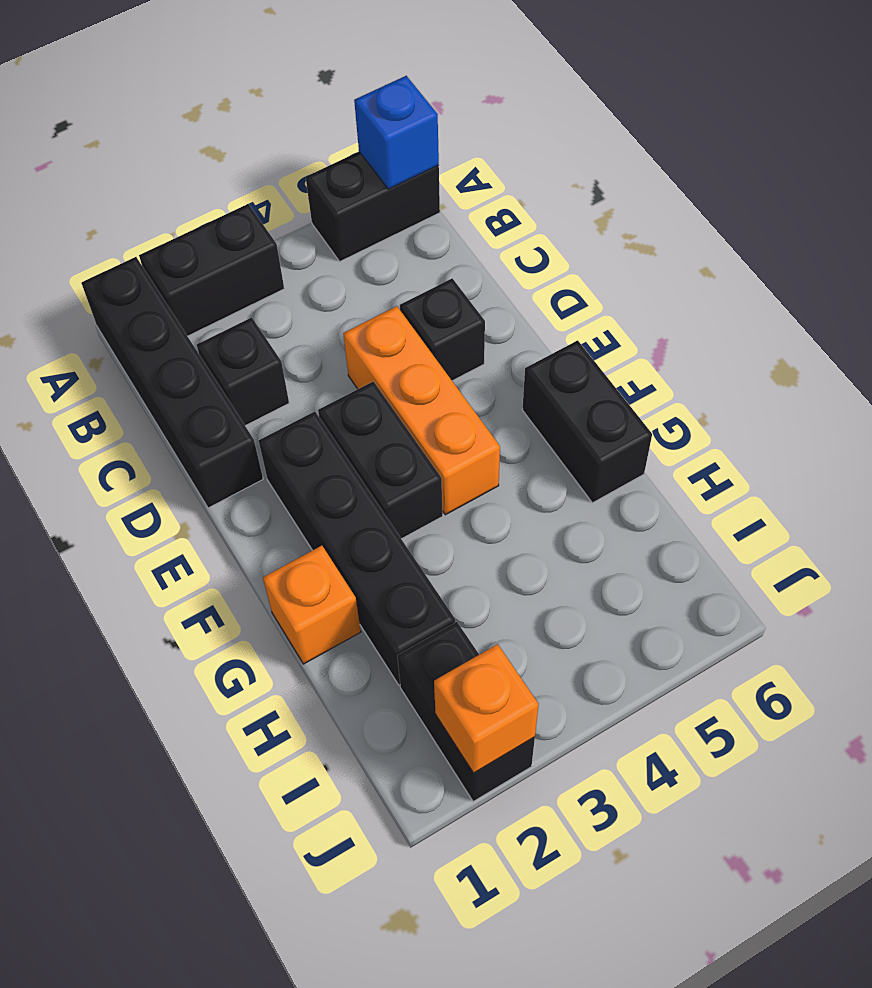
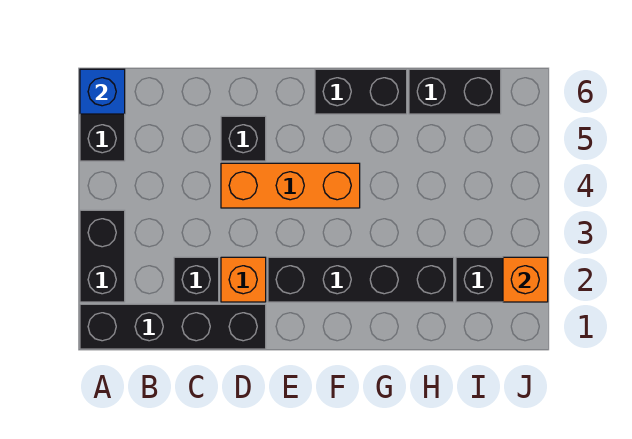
black brick E3:F3 level 1 -> black brick H6:I6 level 1
orange brick G1 level 1 -> orange brick D2 level 1

